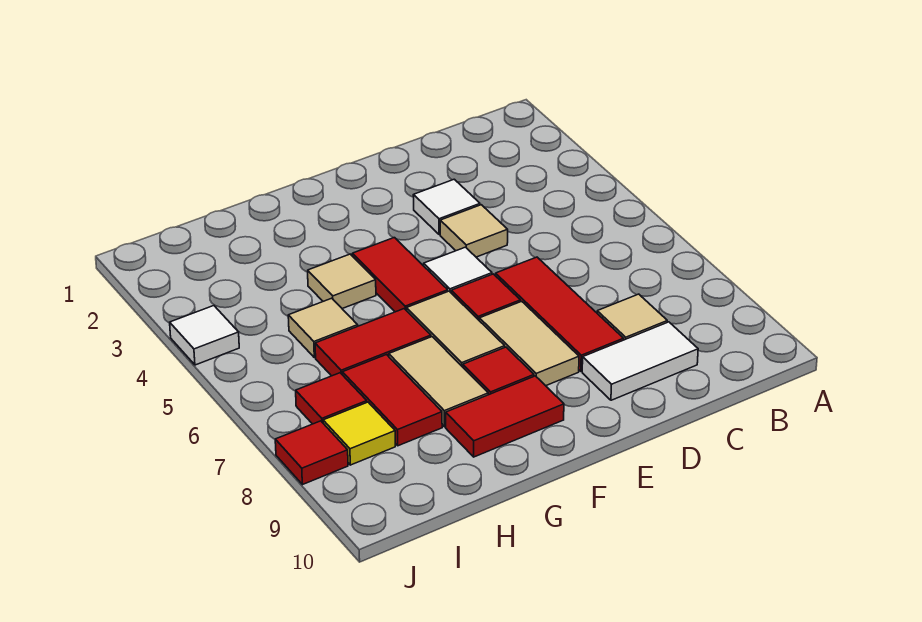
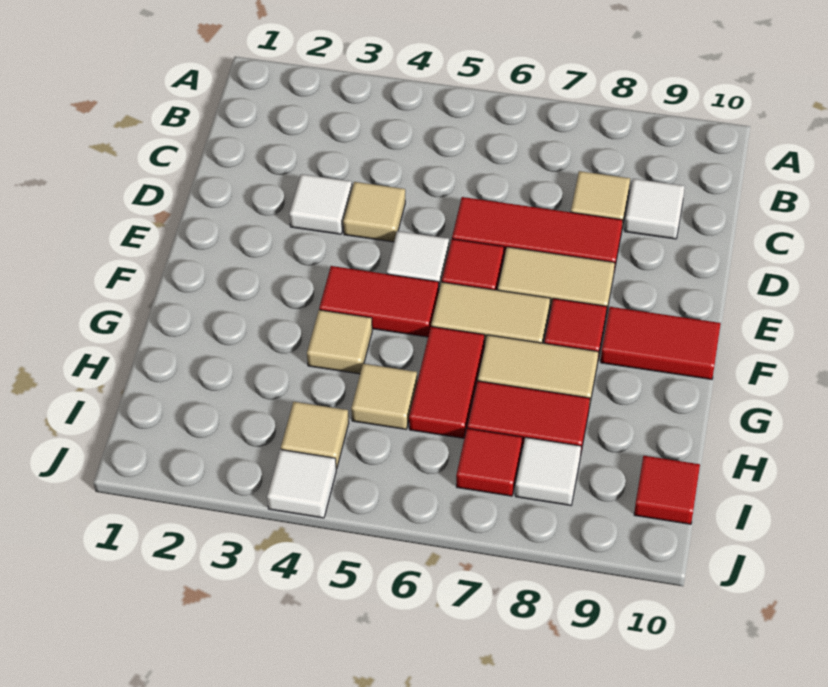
white tile C9:D9 level 1 -> white tile C9 level 1
red tile F9:G9 level 1 -> red tile F9:F10 level 1
none -> tan tile I4 level 1
yellow tile I8 level 1 -> white tile I8 level 1
red tile J8 level 1 -> red tile I10 level 1

